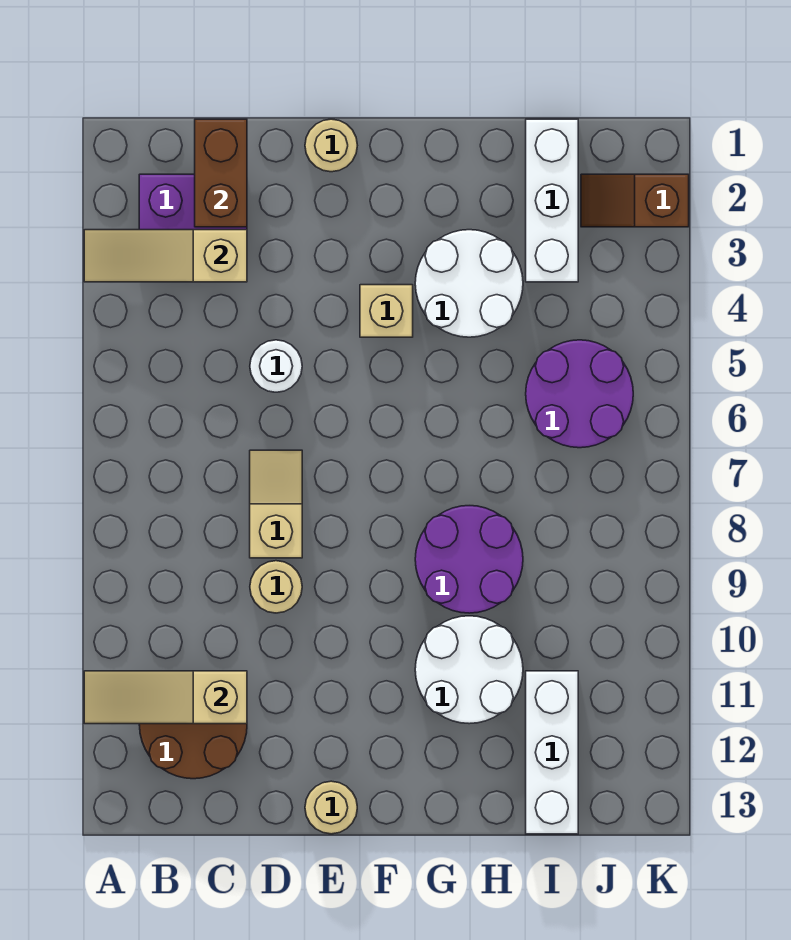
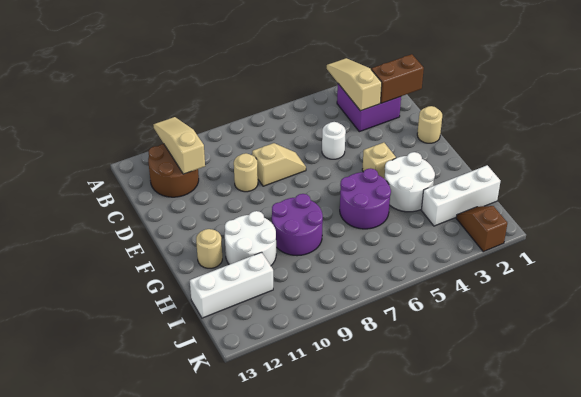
tan round brick E13 level 1 -> tan round brick G12 level 1
purple round brick I5:J6 level 1 -> purple round brick G5:H6 level 1

